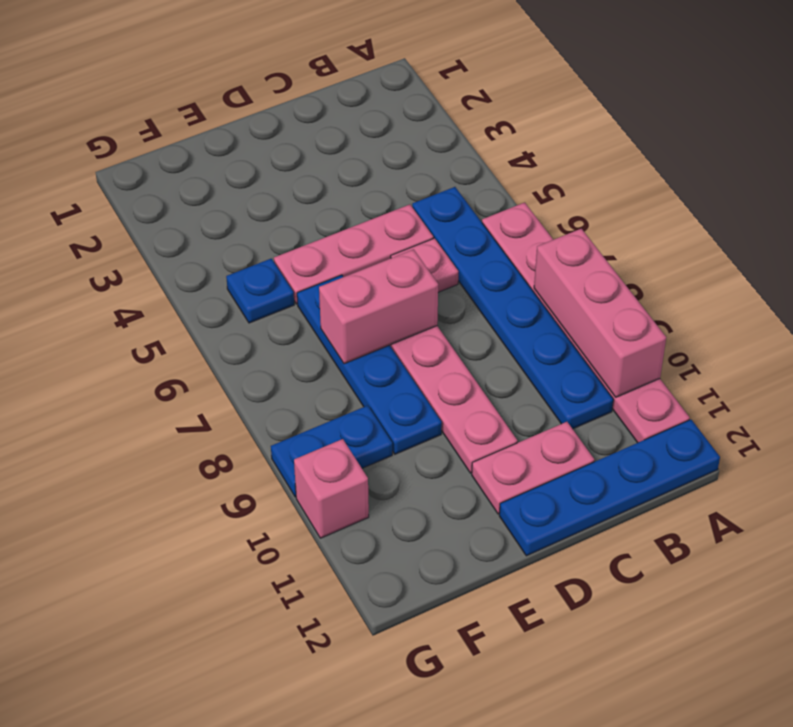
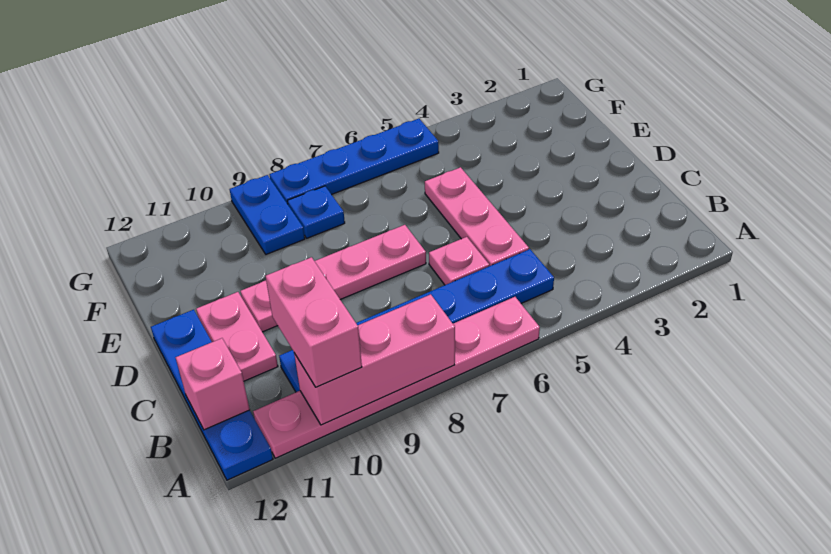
pink brick D7:E7 level 2 -> pink brick A10:B10 level 3
blue plate E6:E9 level 1 -> blue plate G5:G8 level 1
blue plate F5 level 1 -> blue plate F8 level 1
pink brick G10 level 1 -> pink brick B12 level 2

